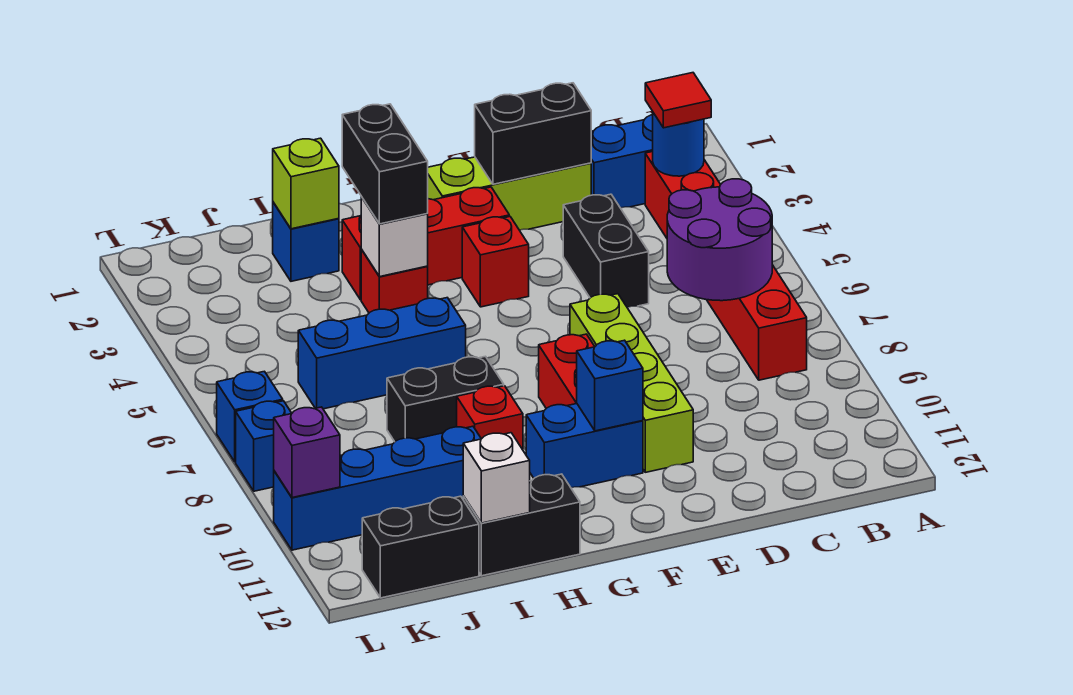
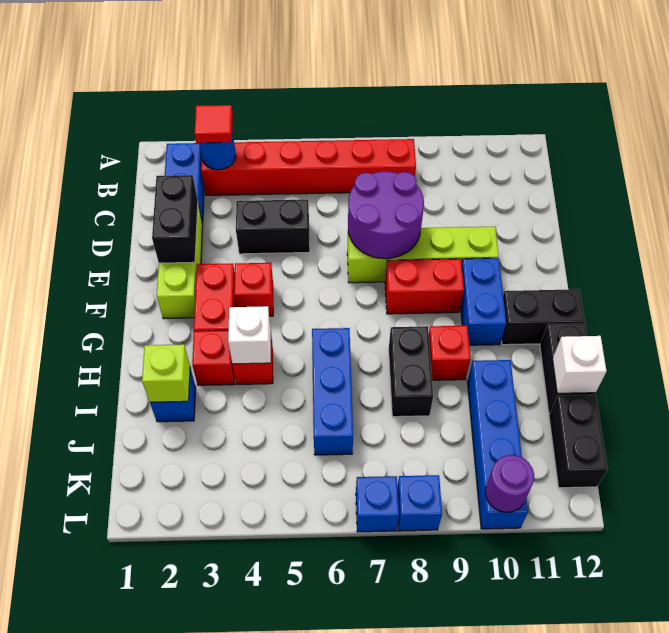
purple round brick B6:C7 level 2 -> purple round brick D7:E8 level 2
blue brick F10 level 2 -> none
black brick H3:H4 level 3 -> black brick G11:G12 level 1
purple brick L10 level 2 -> purple round brick L10 level 2

